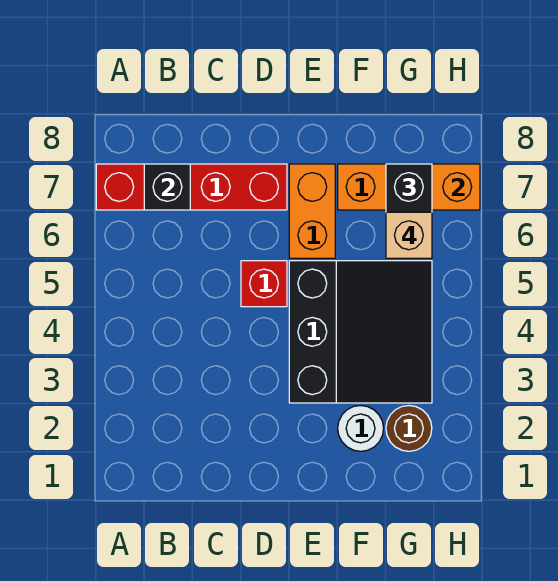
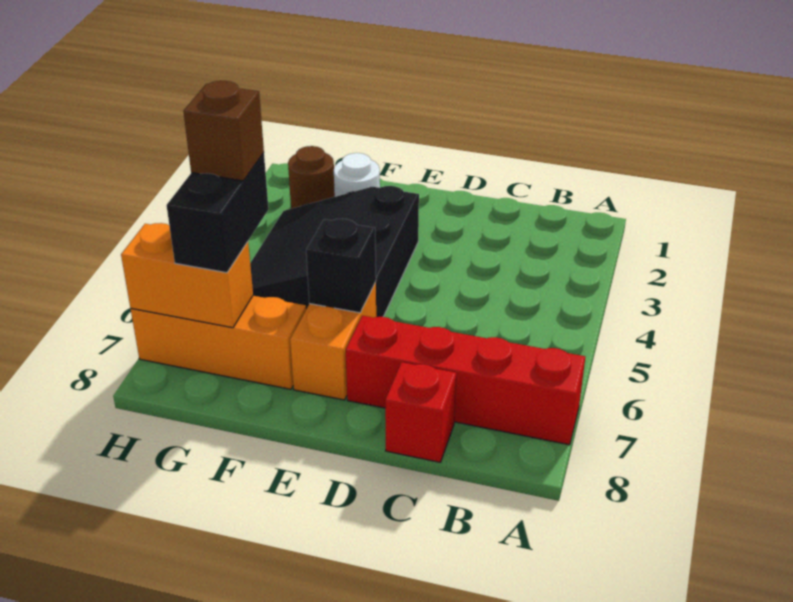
black brick B7 level 2 -> black brick E6 level 2
red brick D5 level 1 -> red brick C8 level 1
tan brick G6 level 4 -> brown brick G6 level 4

